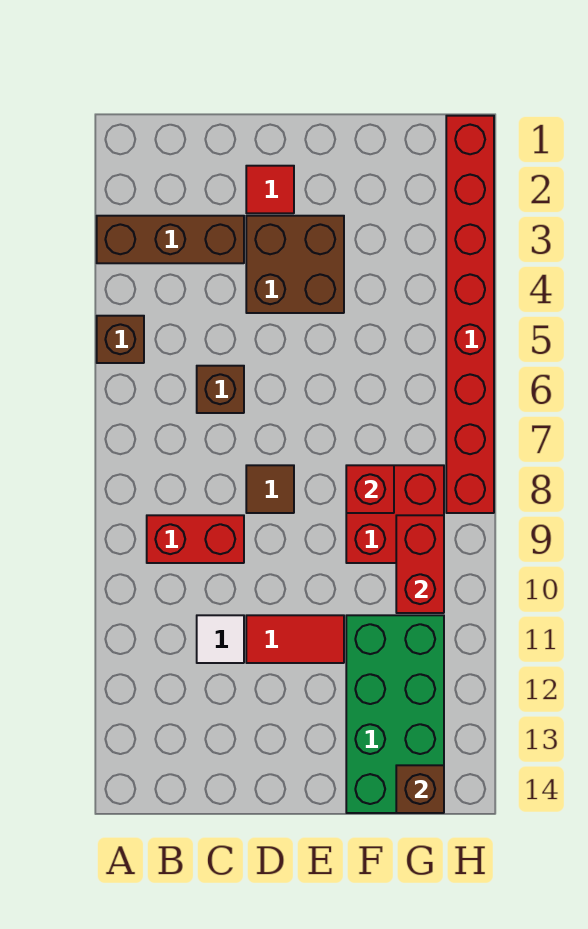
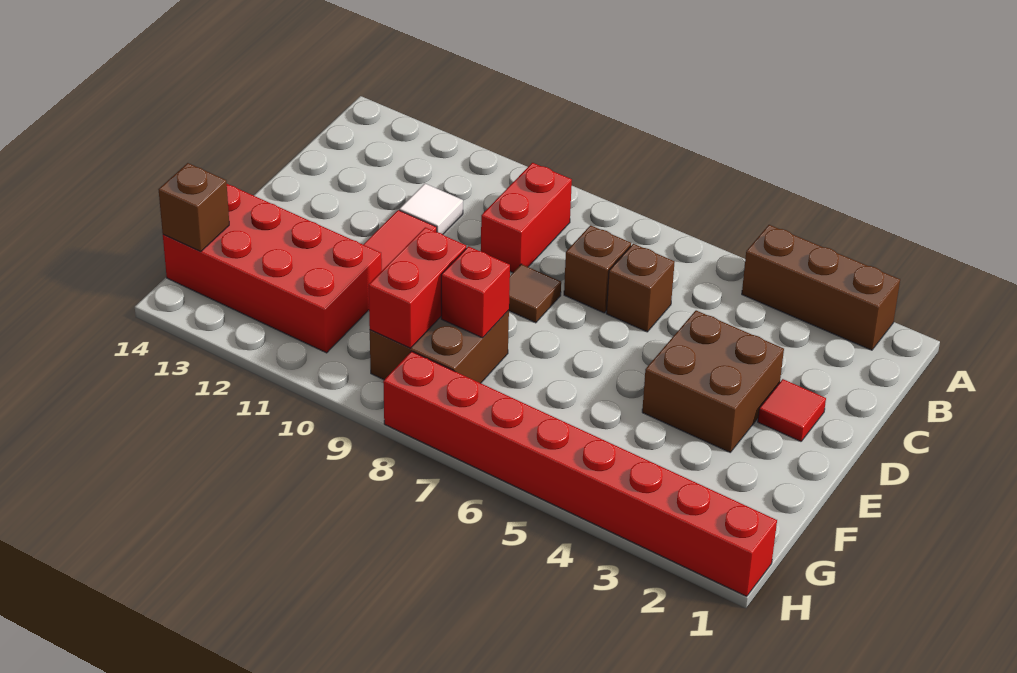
brown brick A3:C3 level 1 -> brown brick A2:A4 level 1
brown brick A5 level 1 -> brown brick C7 level 1
red brick F8:G9 level 1 -> brown brick F8:G9 level 1
green brick F11:G14 level 1 -> red brick F11:G14 level 1
red brick G9:G10 level 2 -> red brick F9:G9 level 2

